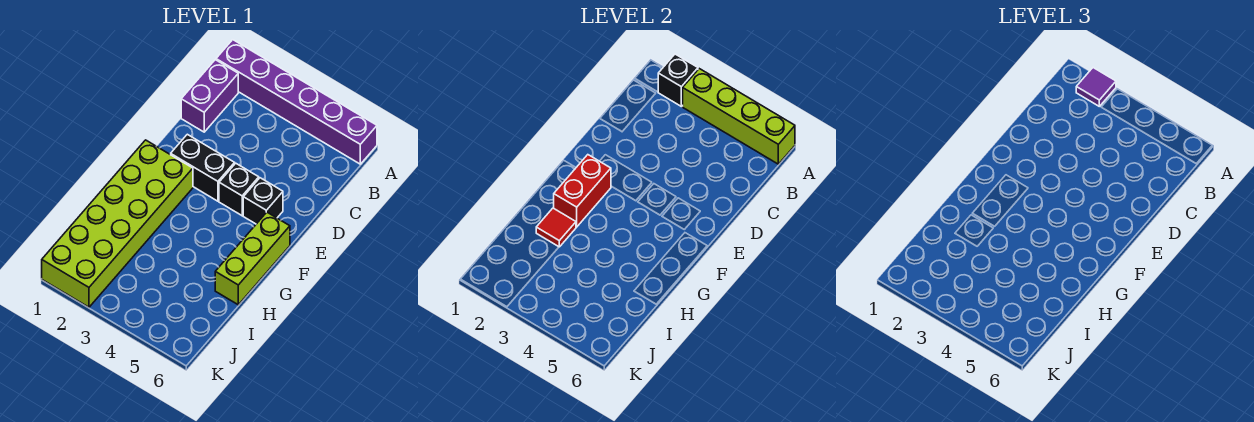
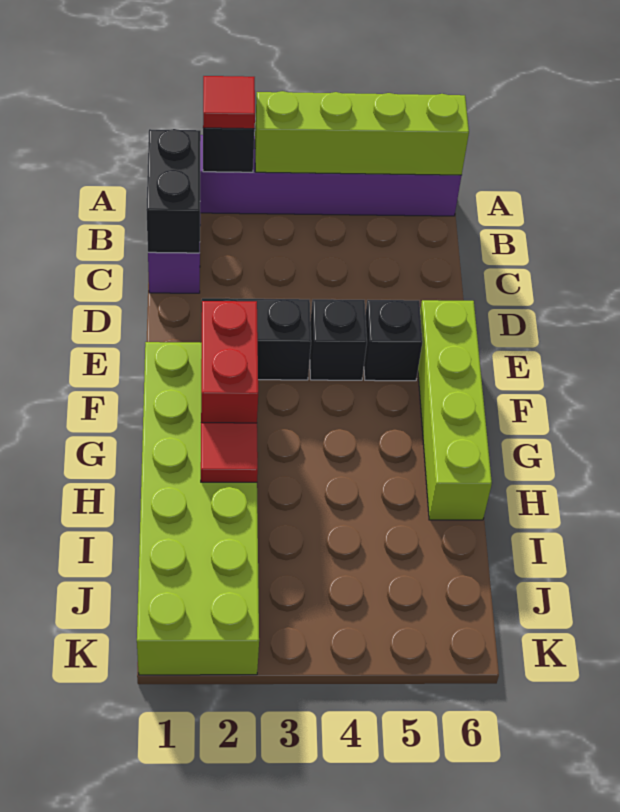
purple tile A2 level 3 -> red tile A2 level 3
none -> black brick B1:C1 level 2
lime brick F6:H6 level 1 -> lime brick E6:H6 level 1

